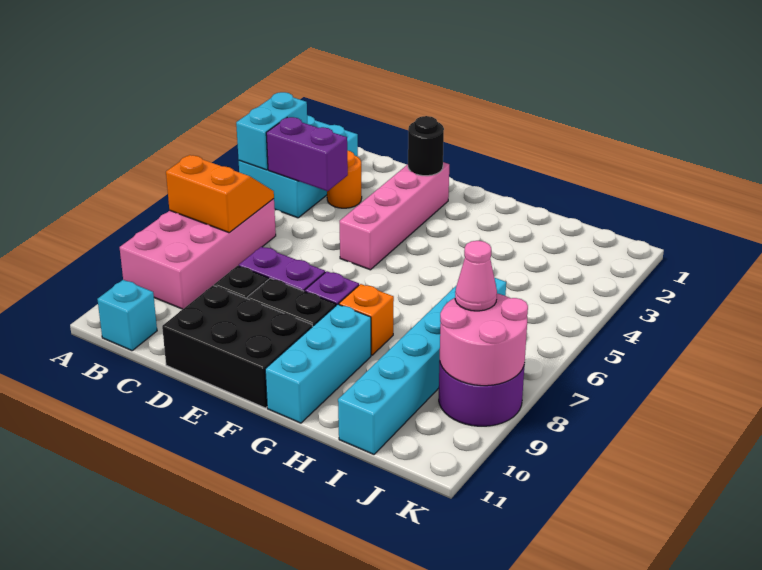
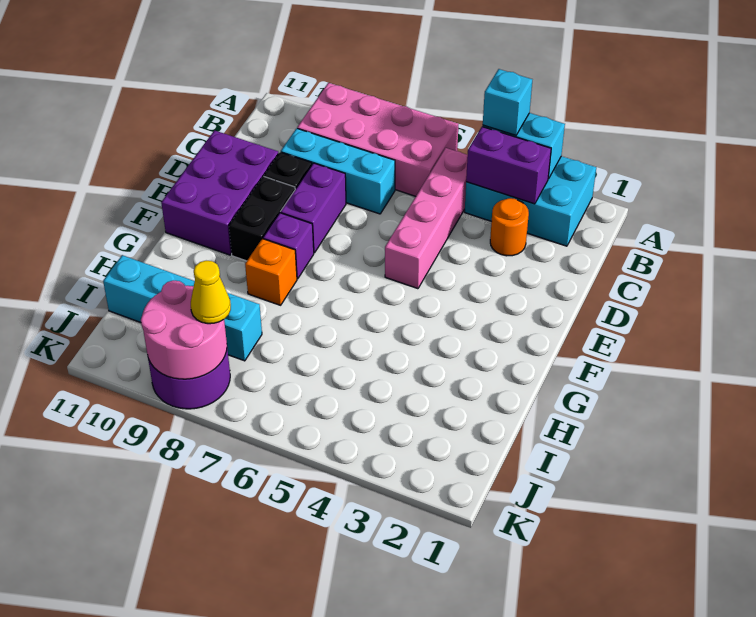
orange slope A6:B7 level 2 top 7 -> none
purple brick B4:C4 level 2 -> purple brick B3:B4 level 2
cyan brick B11 level 1 -> cyan brick A4 level 3
black brick D10:F11 level 1 -> purple brick D10:F11 level 1
pink brick E2:E5 level 1 -> pink brick B5:E5 level 1
black round brick E2 level 2 -> none
cyan brick G9:G11 level 1 -> cyan brick C7:C9 level 1
cyan brick I6:I11 level 1 -> cyan brick I8:I11 level 1
pink cone J8 level 3 -> yellow cone J8 level 3

